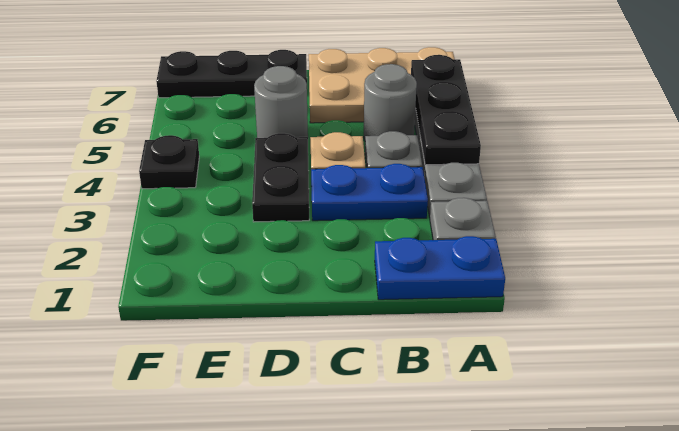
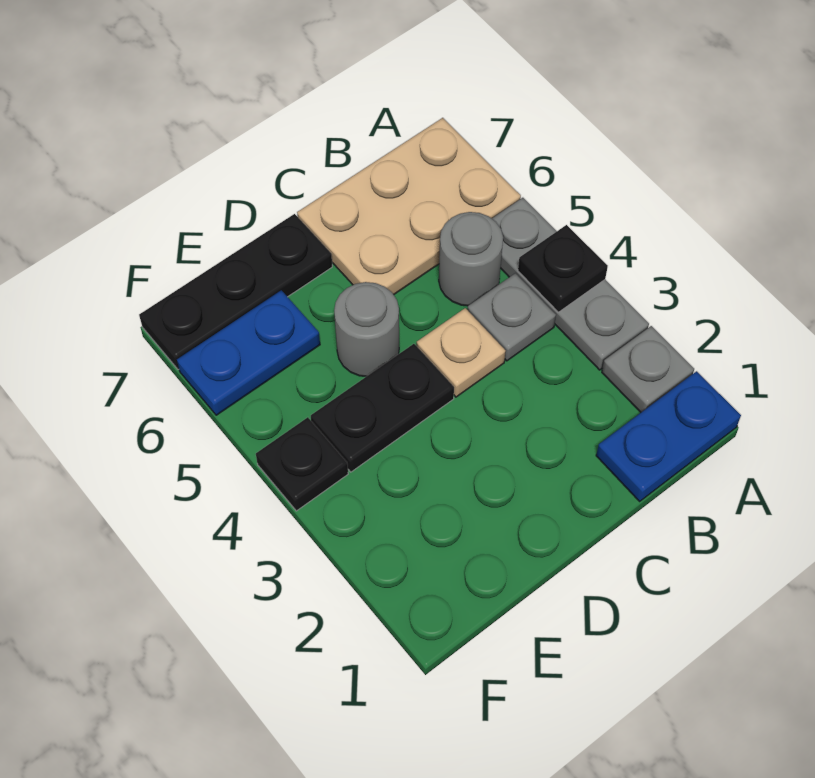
black plate A4:A6 level 2 -> black plate A4 level 2
blue plate B3:C3 level 1 -> blue plate E6:F6 level 1
black plate D3:D4 level 1 -> black plate D4:E4 level 1

